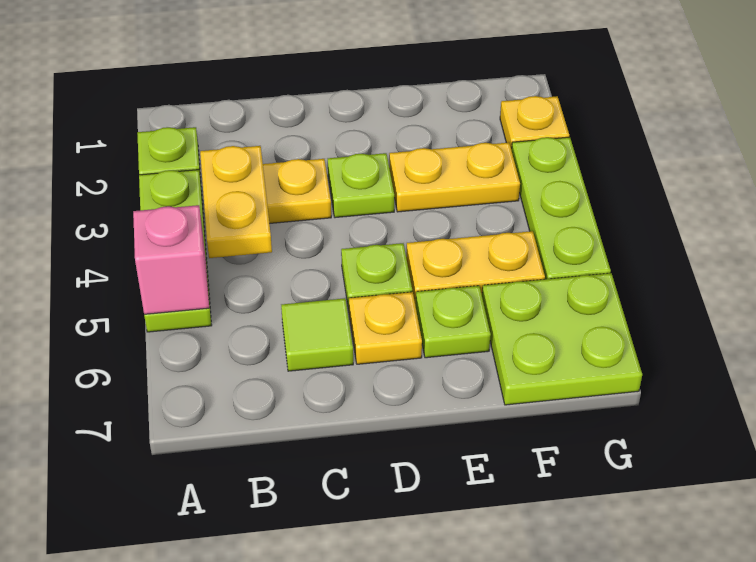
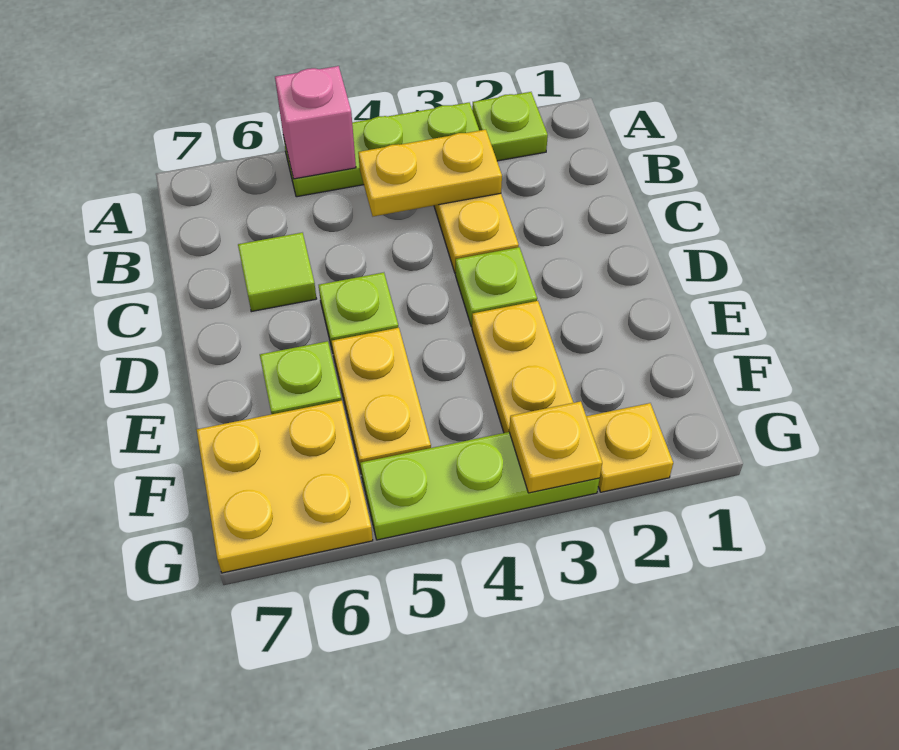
yellow plate D6 level 1 -> yellow plate G3 level 2
lime plate F6:G7 level 1 -> yellow plate F6:G7 level 1

